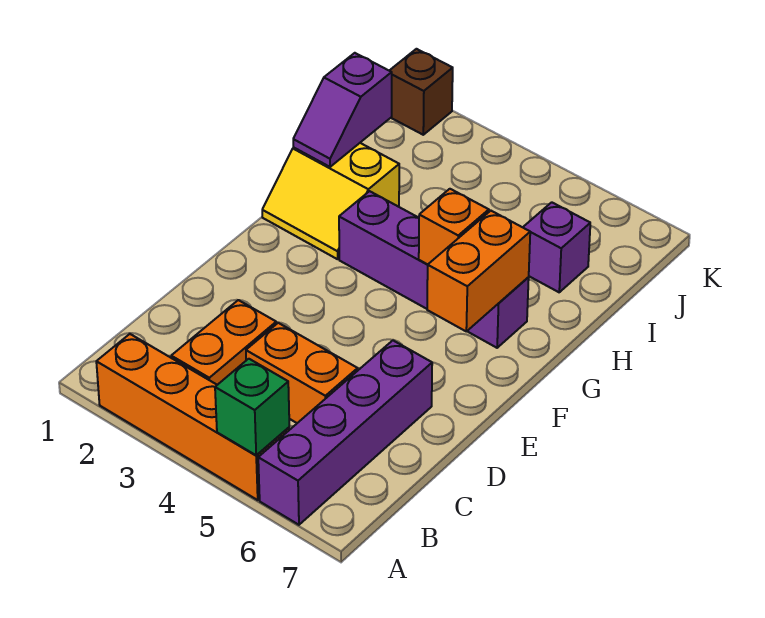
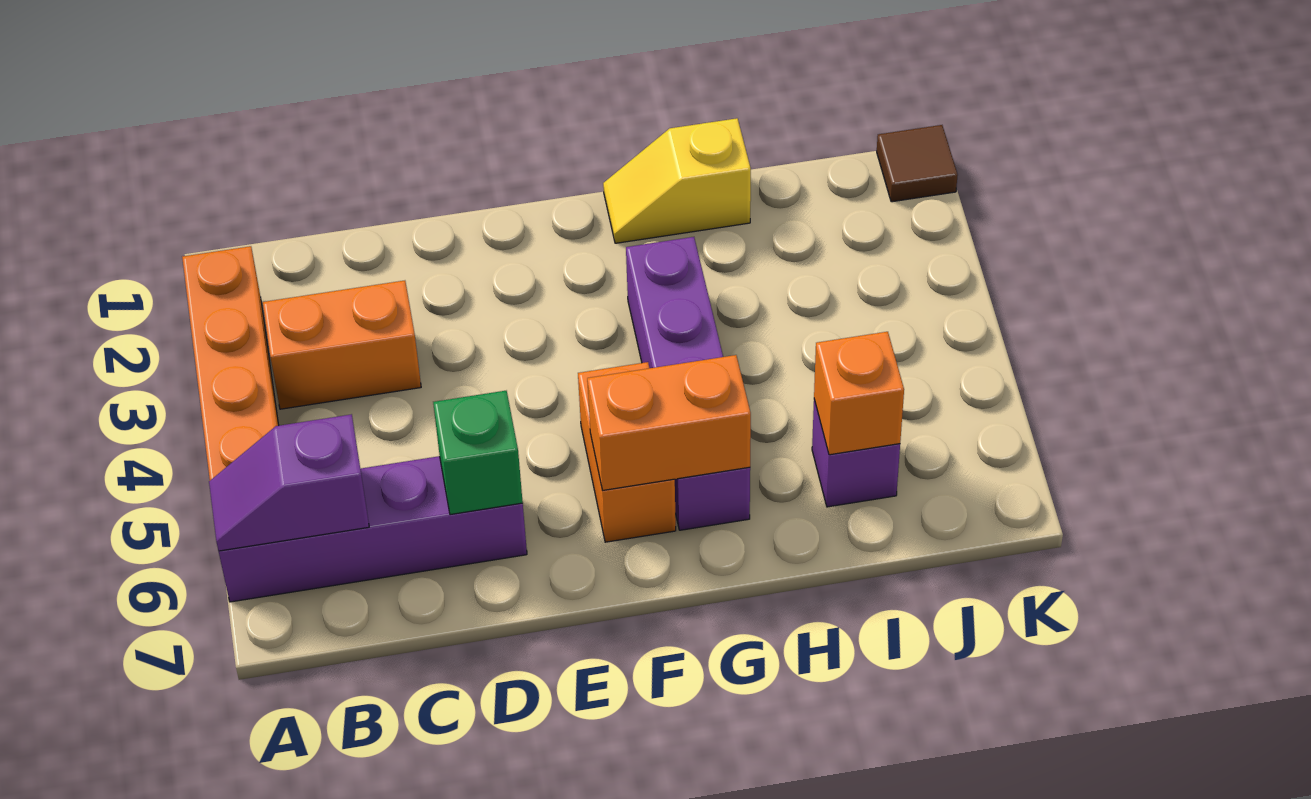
green brick A5 level 2 -> green brick D6 level 2
orange brick C4:C5 level 1 -> orange brick F5:F6 level 1
yellow slope G1:H2 level 1 top H -> yellow slope G1:H1 level 1 top H
orange brick G5 level 2 -> orange brick I6 level 2
purple slope H1:I1 level 2 top I -> purple slope A6:B6 level 2 top B
brown brick K1 level 1 -> brown tile K1 level 1

